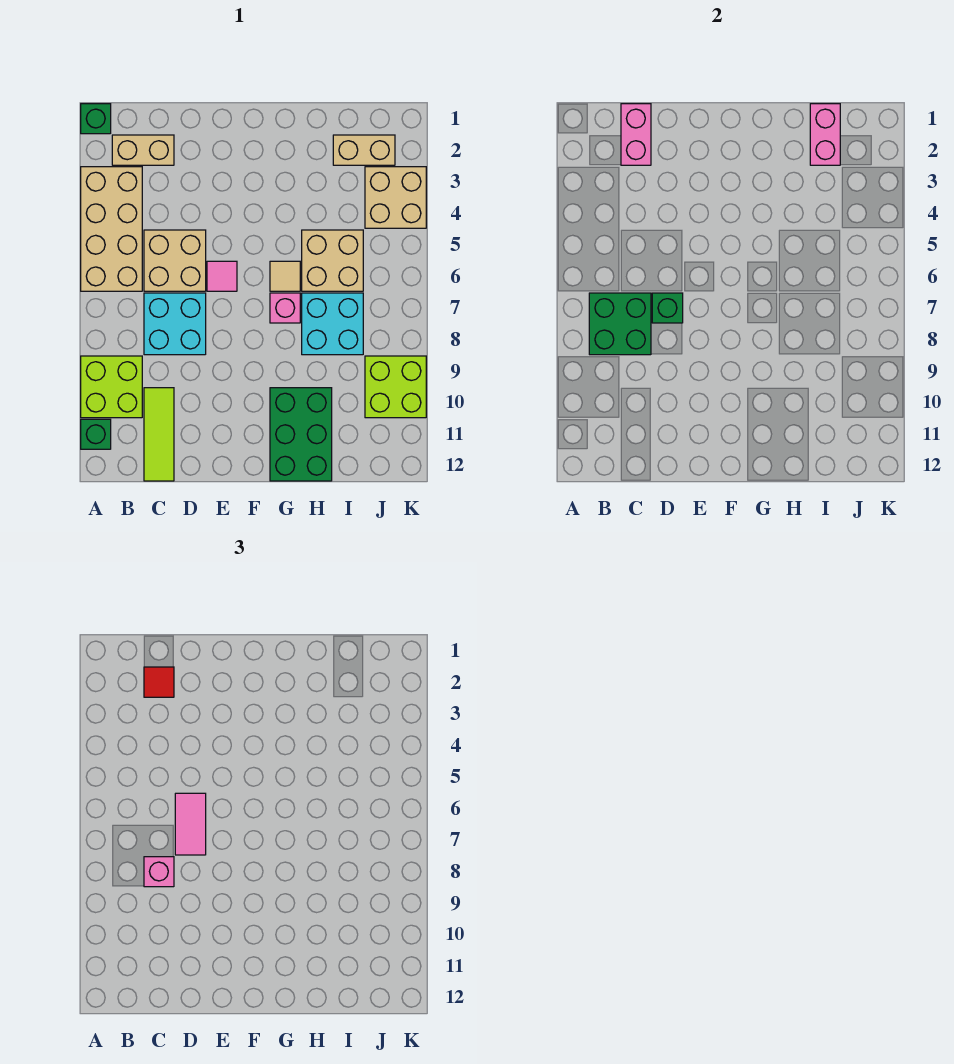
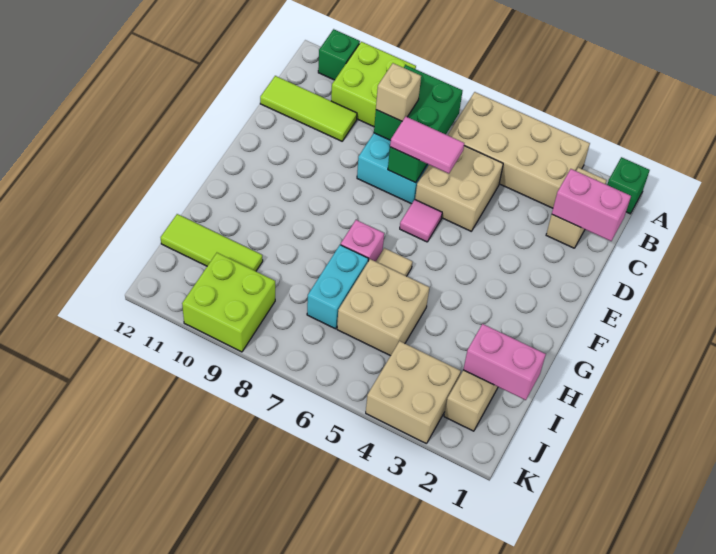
red tile C2 level 3 -> none
pink brick C8 level 3 -> tan brick C8 level 3
green brick G10:H12 level 1 -> none
cyan brick H7:I8 level 1 -> cyan brick H7:I7 level 1
none -> lime tile I10:I12 level 1

